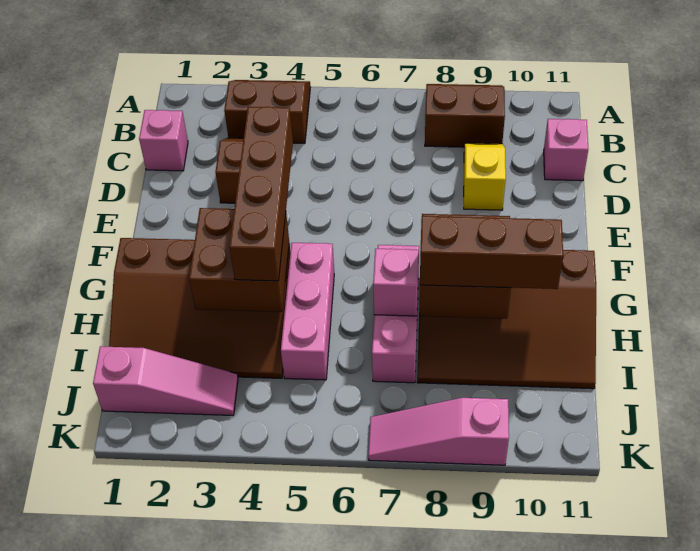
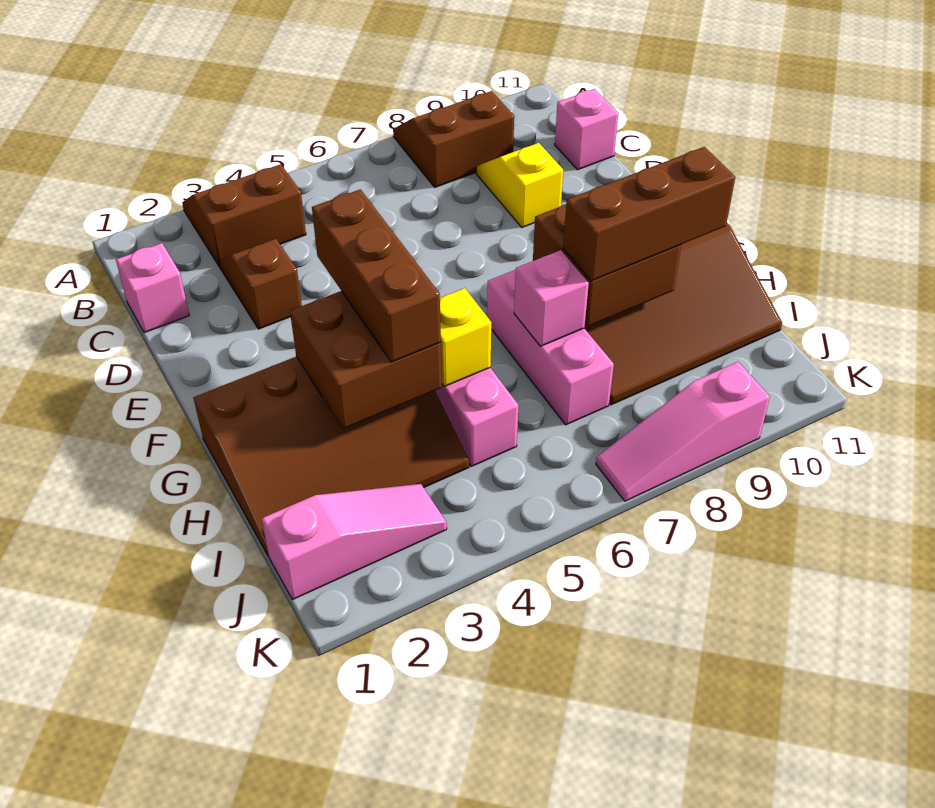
brown brick E4:H4 level 3 -> brown brick F4:H4 level 3
none -> yellow brick H5 level 2

